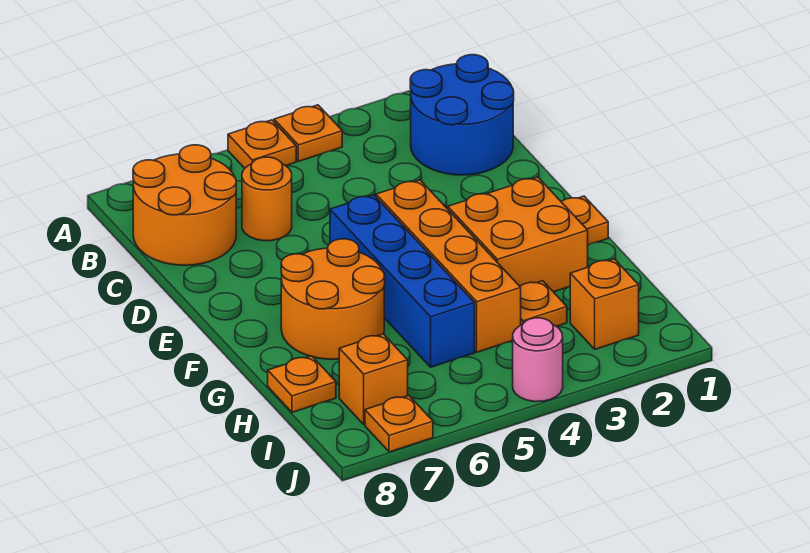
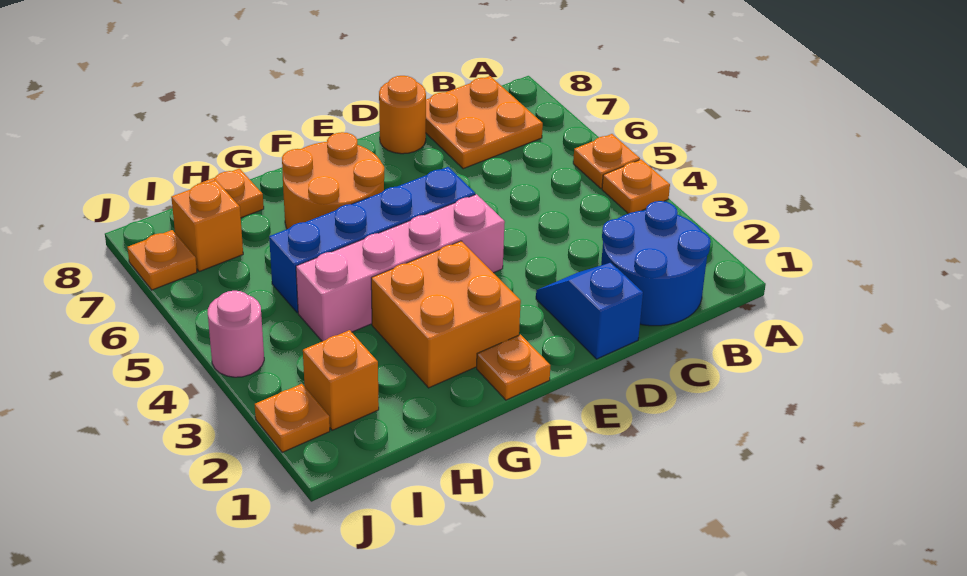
orange round brick B7:C8 level 1 -> orange plate B7:C8 level 1
orange round brick C6 level 1 -> orange round brick D8 level 1
none -> blue slope D1:D2 level 1 top 1
orange brick E4:H4 level 1 -> pink brick E4:H4 level 1
orange plate H3 level 1 -> orange plate J2 level 1

